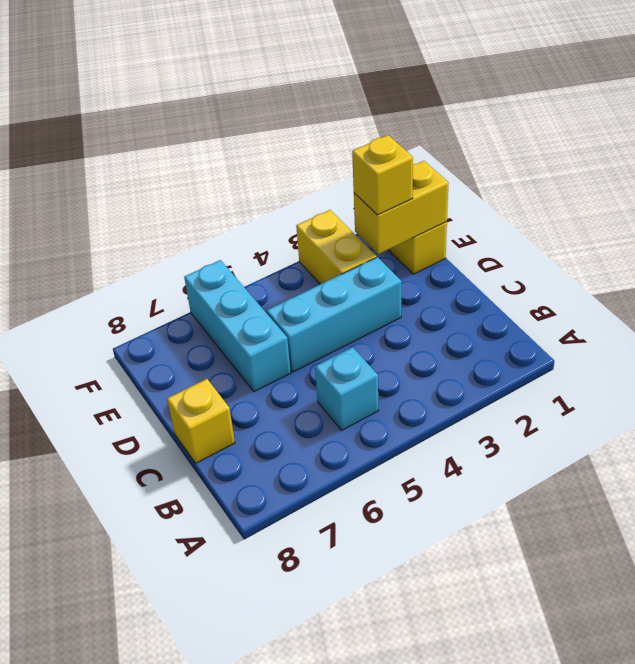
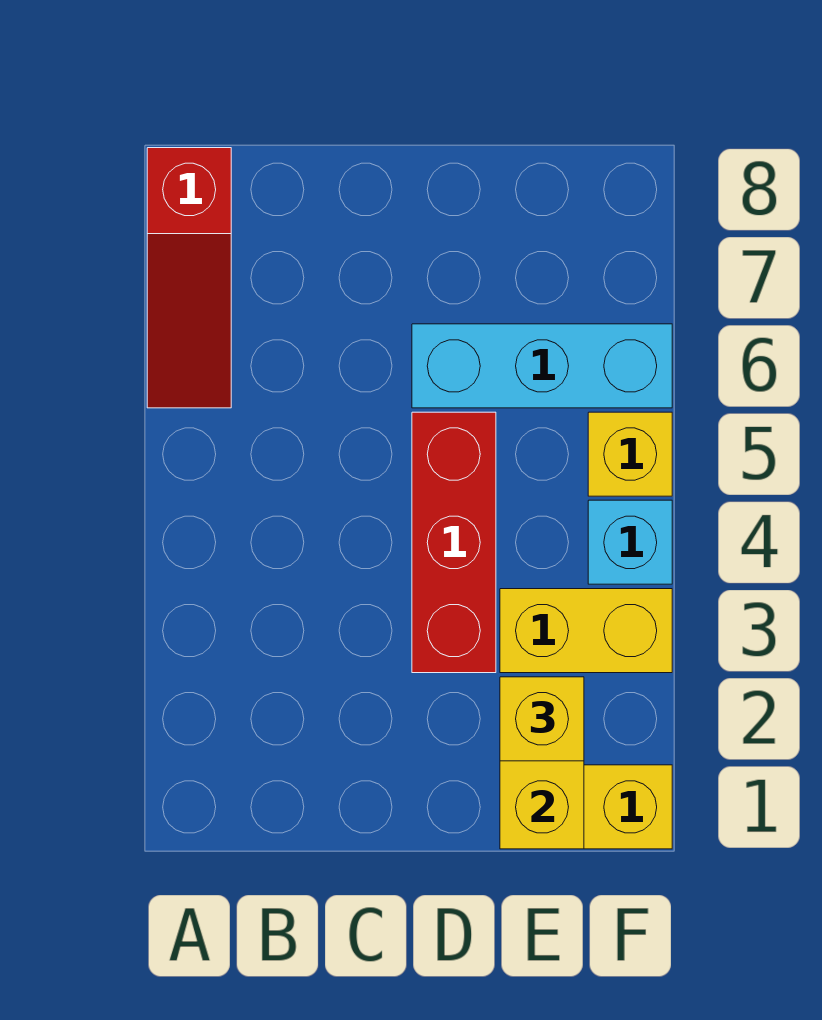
none -> red slope A6:A8 level 1 top 8
cyan brick B5 level 1 -> cyan brick F4 level 1
yellow brick C8 level 1 -> yellow brick F5 level 1
cyan brick D3:D5 level 1 -> red brick D3:D5 level 1

